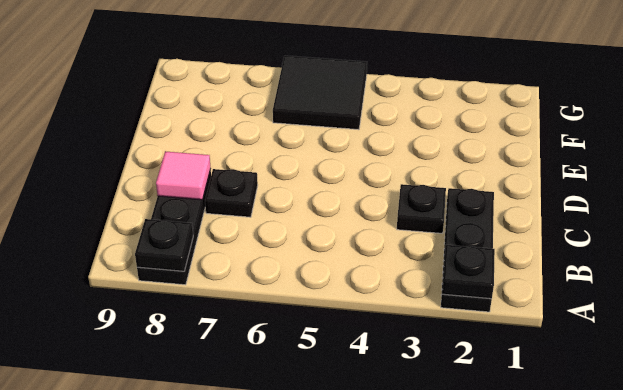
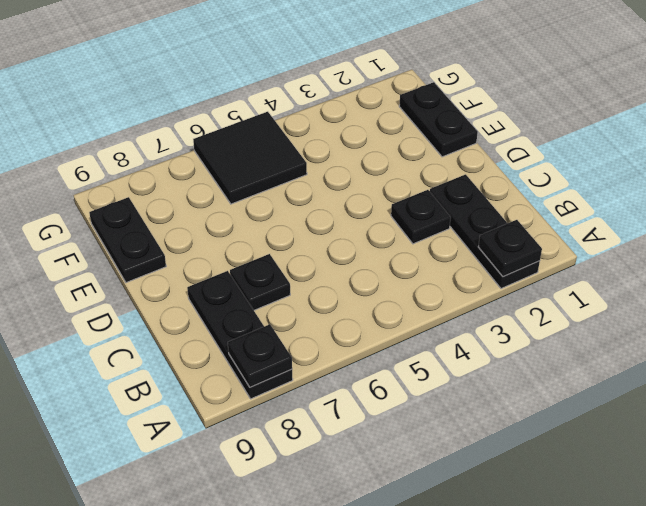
pink tile C8 level 2 -> none
none -> black plate E1:F1 level 1
none -> black plate E9:F9 level 1

